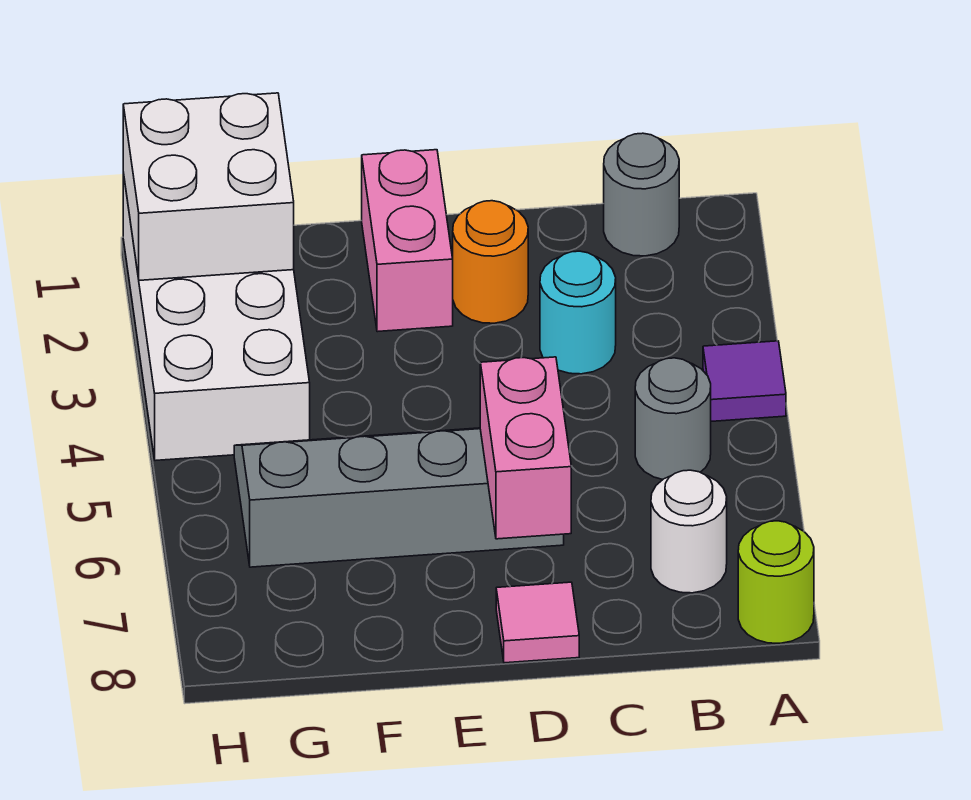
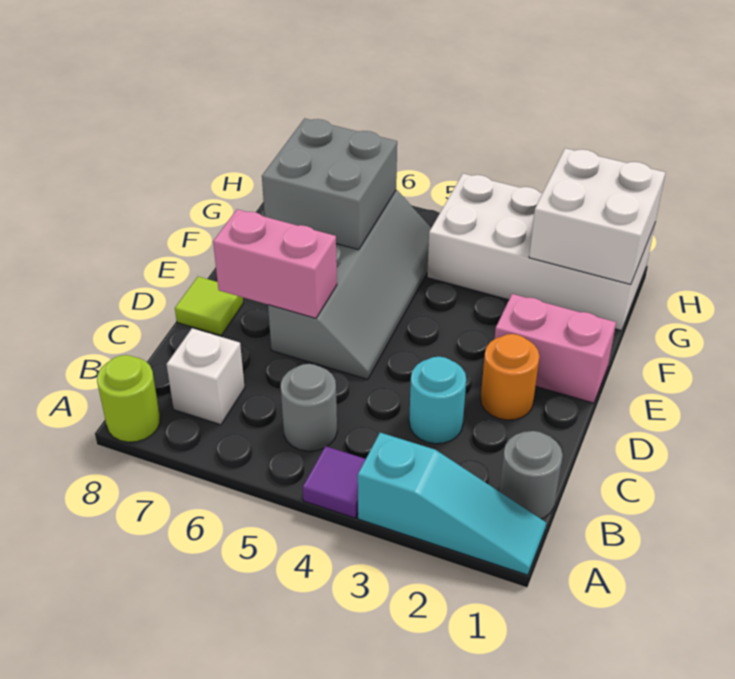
none -> cyan slope A1:A3 level 1 top 3
white round brick B7 level 1 -> white brick B7 level 1
pink tile D8 level 1 -> lime tile D8 level 1
none -> grey brick F6:G7 level 2

